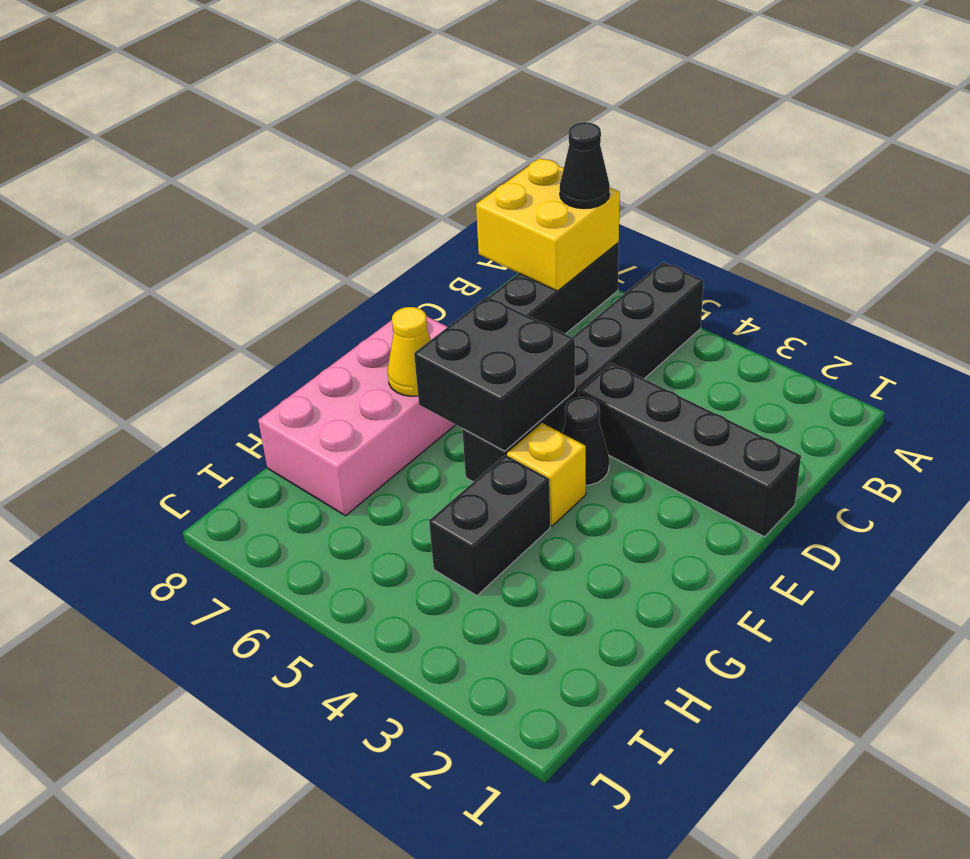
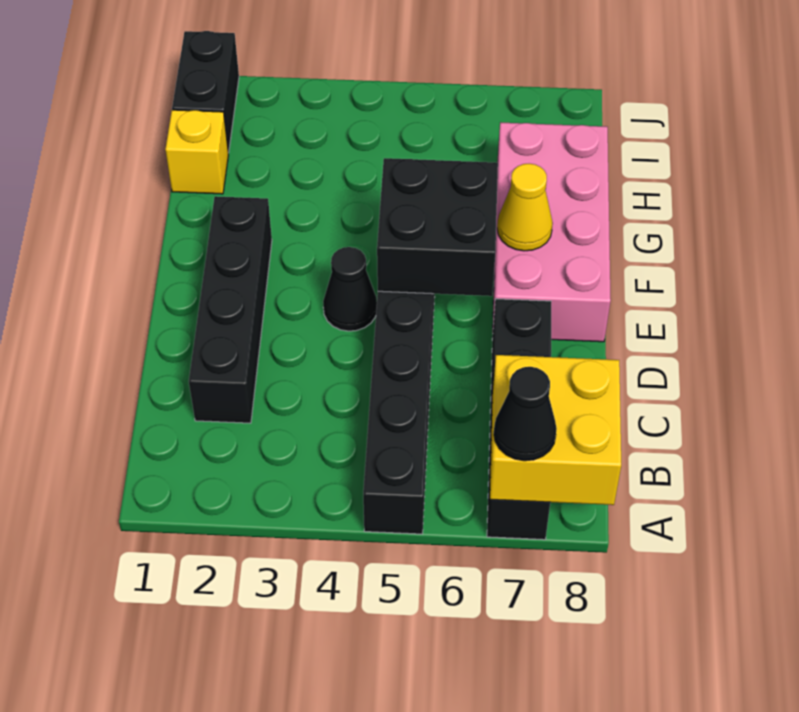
black brick D1:D4 level 1 -> black brick C2:F2 level 1
yellow brick F4 level 1 -> yellow brick H1 level 1
black brick G4:H4 level 1 -> black brick I1:J1 level 1

